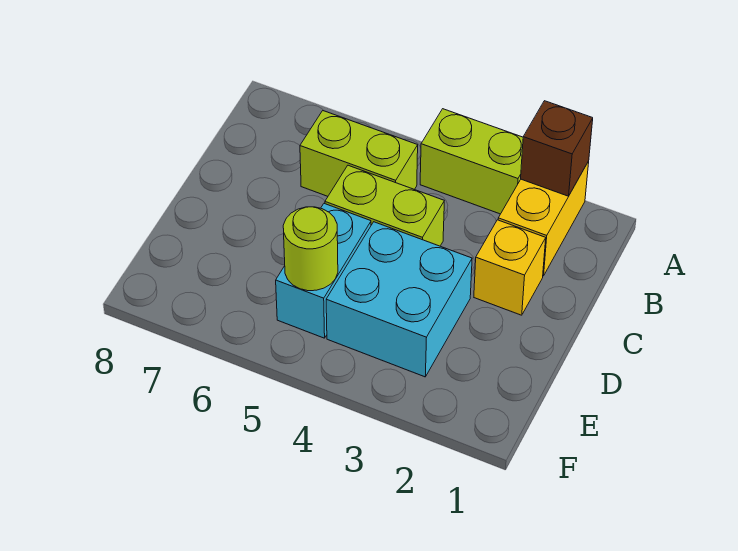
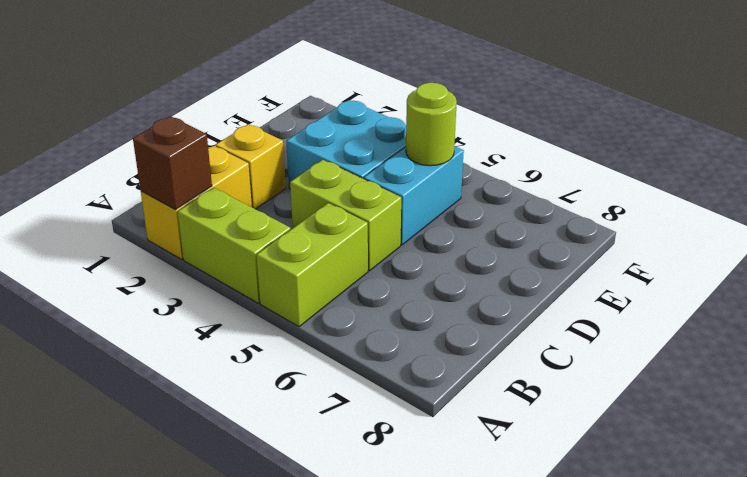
lime brick B5:B6 level 1 -> lime brick A5:B5 level 1

